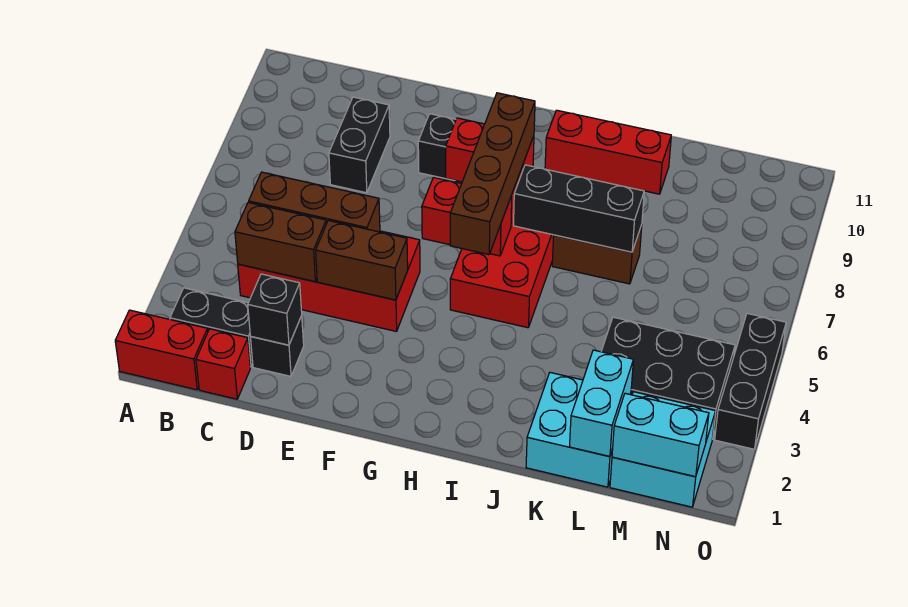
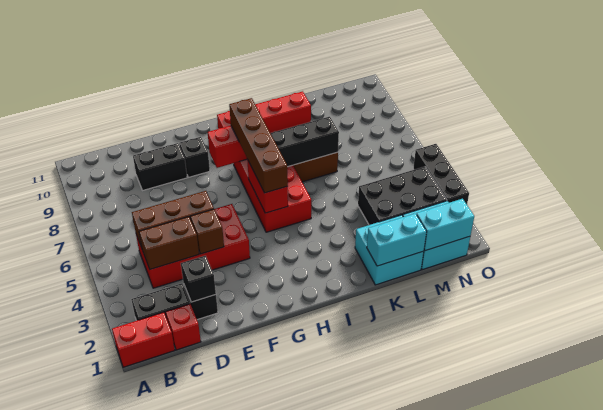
black brick D8:D9 level 1 -> black brick D9:E9 level 1
brown brick E4:F4 level 2 -> brown brick E4 level 2
red brick G6:H6 level 2 -> red brick H5:H6 level 2
red brick I10:K10 level 1 -> red brick H10:K10 level 1
cyan brick L1:L2 level 2 -> cyan brick K1:L1 level 2

